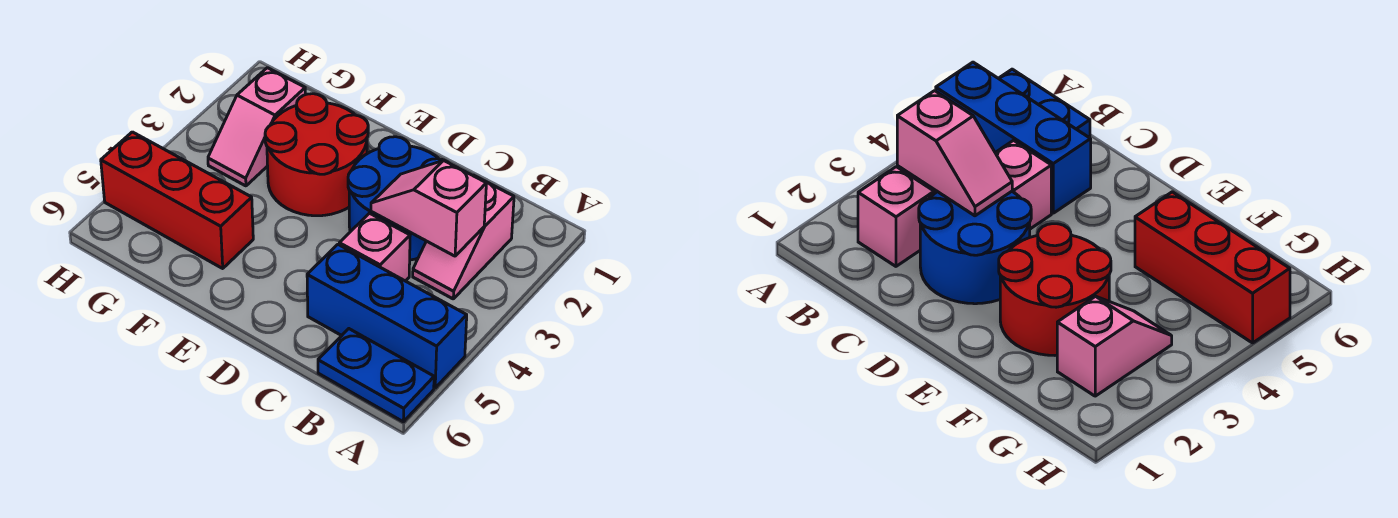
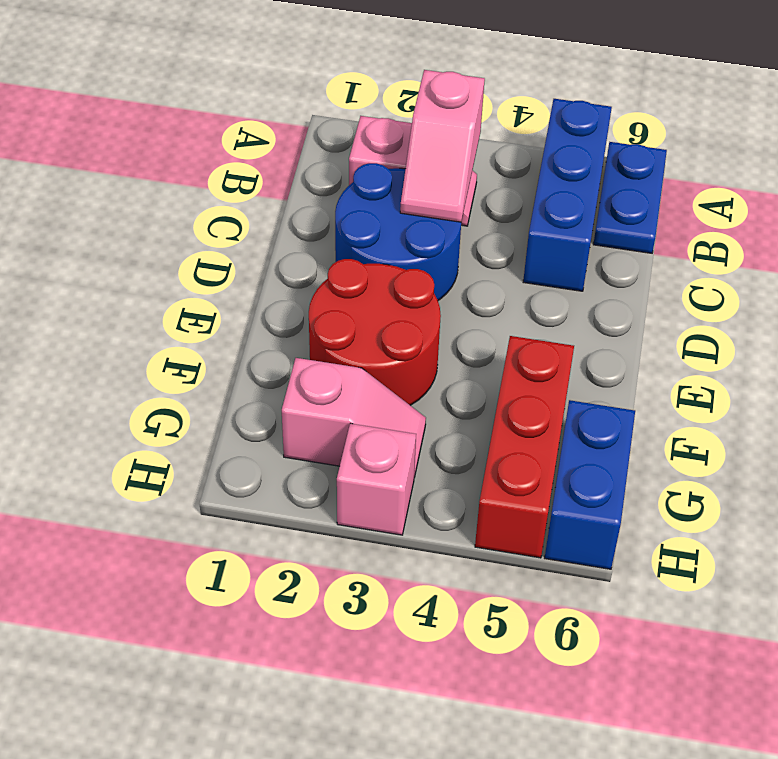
pink brick C4 level 1 -> pink brick H3 level 1
none -> blue brick G6:H6 level 1

